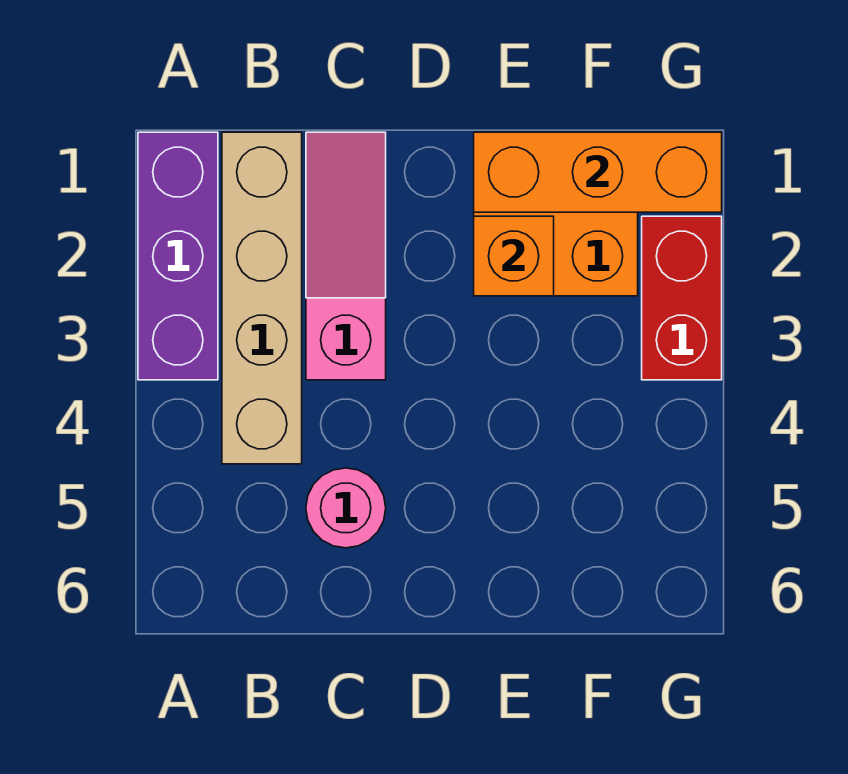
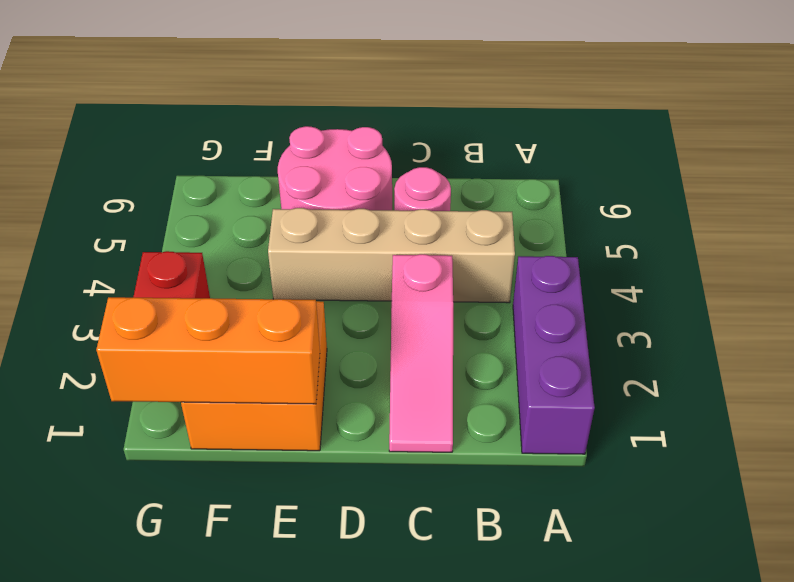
tan brick B1:B4 level 1 -> tan brick B4:E4 level 1
none -> pink round brick D5:E6 level 1
orange brick E2 level 2 -> none

